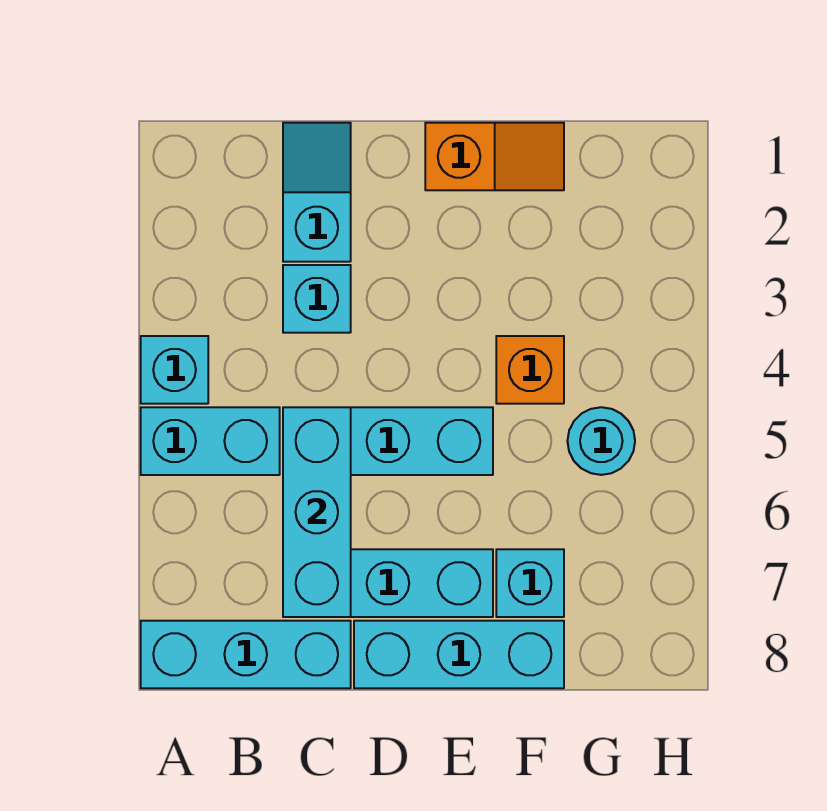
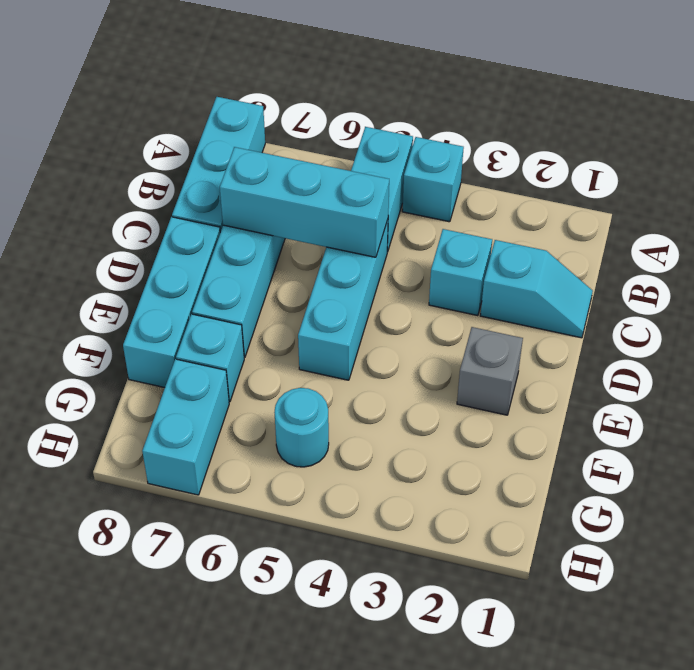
orange slope E1:F1 level 1 top E -> none
none -> grey brick E2 level 1
orange brick F4 level 1 -> none
none -> cyan brick G7:H7 level 1

